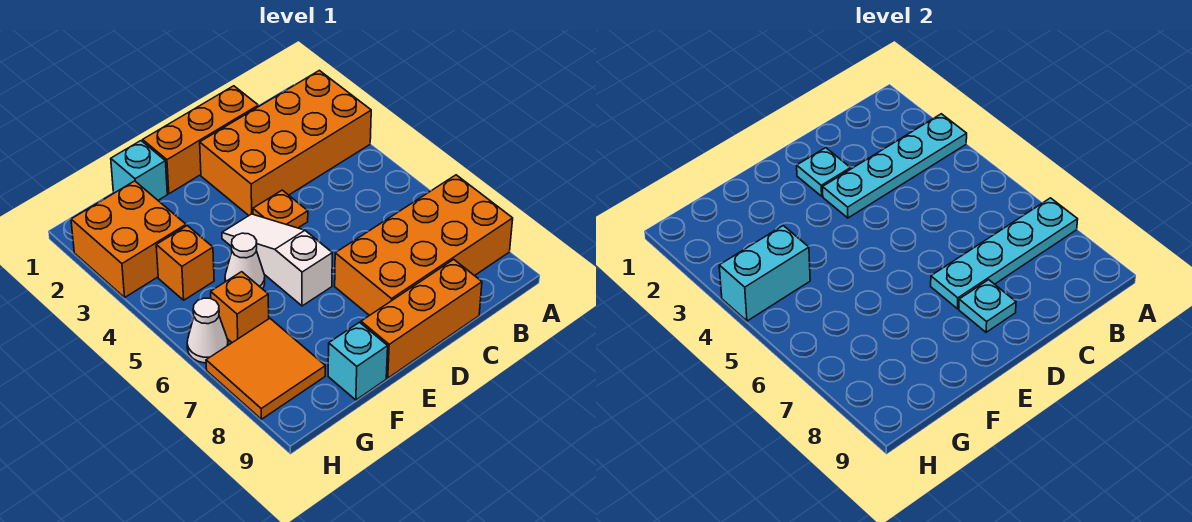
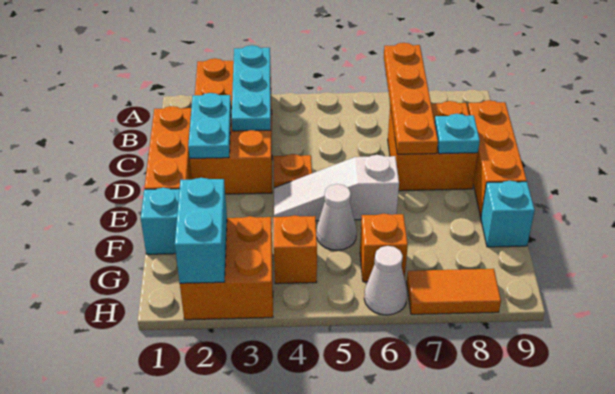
cyan plate A3:D3 level 2 -> cyan plate A3:C3 level 2
orange brick A7:D8 level 1 -> orange brick C7:D8 level 1
cyan plate A7:D7 level 2 -> orange plate A7:D7 level 2
cyan plate D2 level 2 -> cyan plate C2:D2 level 2
cyan brick G4:H4 level 2 -> cyan brick G2:H2 level 2
orange tile G7:H8 level 1 -> orange tile H7:H8 level 1

